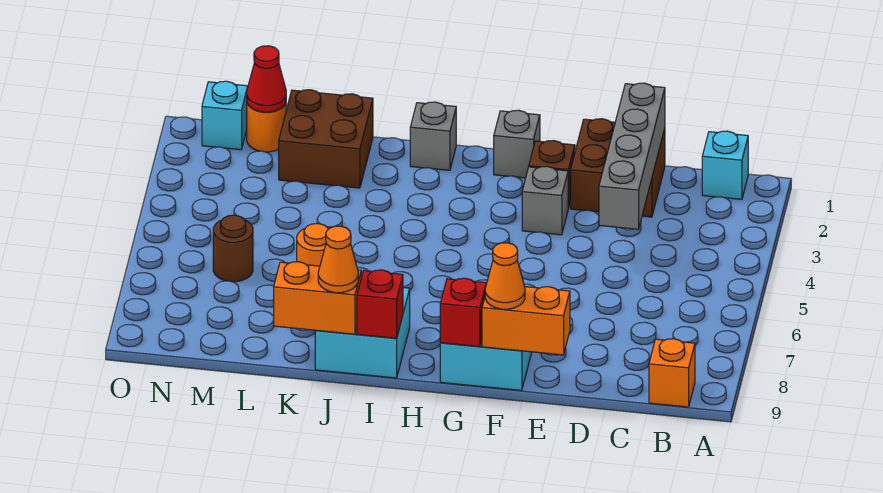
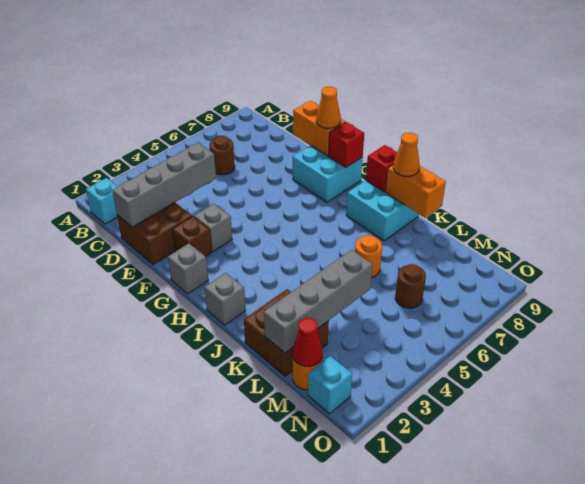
orange brick B9 level 1 -> none
none -> brown round brick C6 level 1
none -> grey brick L1:L4 level 2

